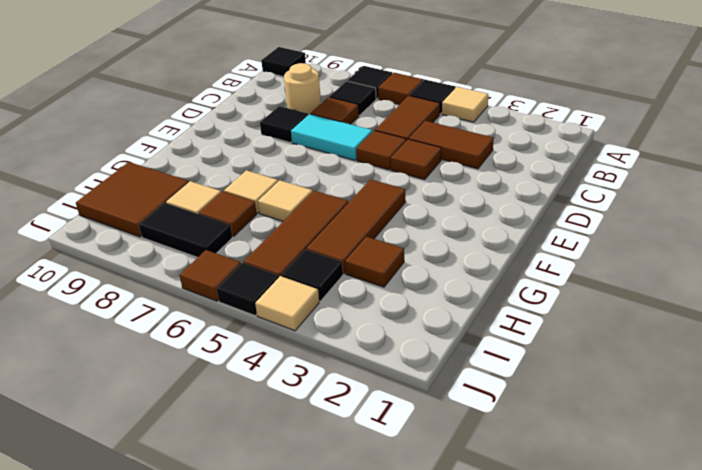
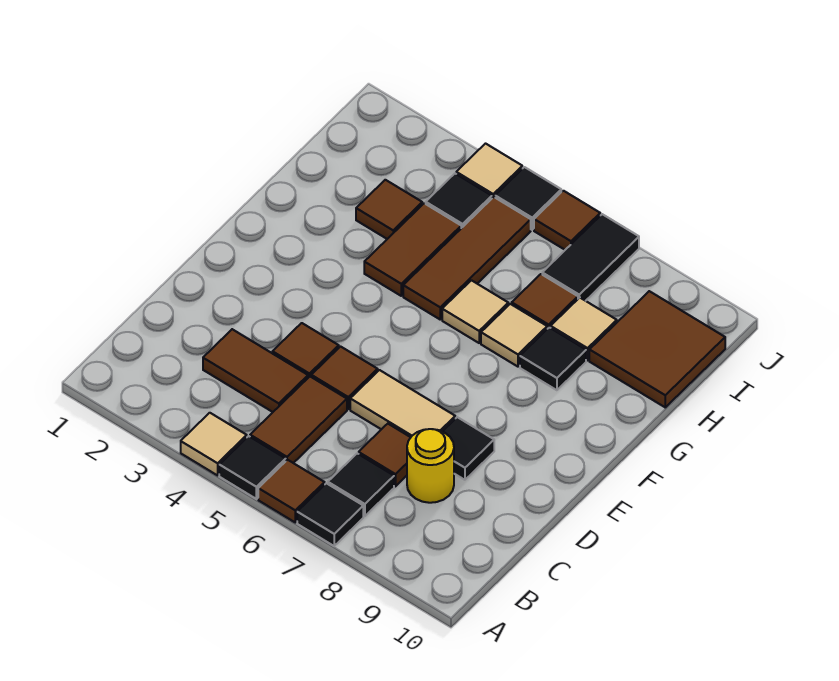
black tile A10 level 1 -> black tile G8 level 1
tan round brick C8 level 1 -> yellow round brick C8 level 1
cyan tile D6:D7 level 1 -> tan tile D6:D7 level 1
brown tile F4:H4 level 1 -> brown tile G4:H4 level 1
black tile I7:I8 level 1 -> black tile I7:J7 level 1

